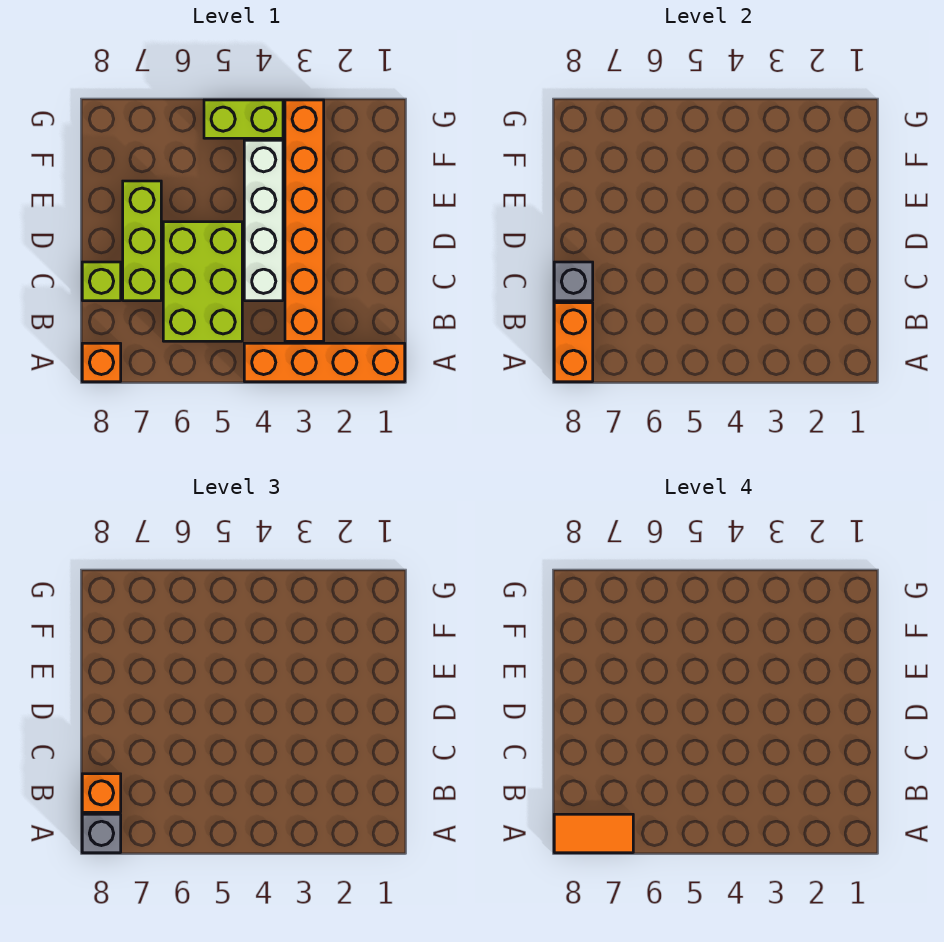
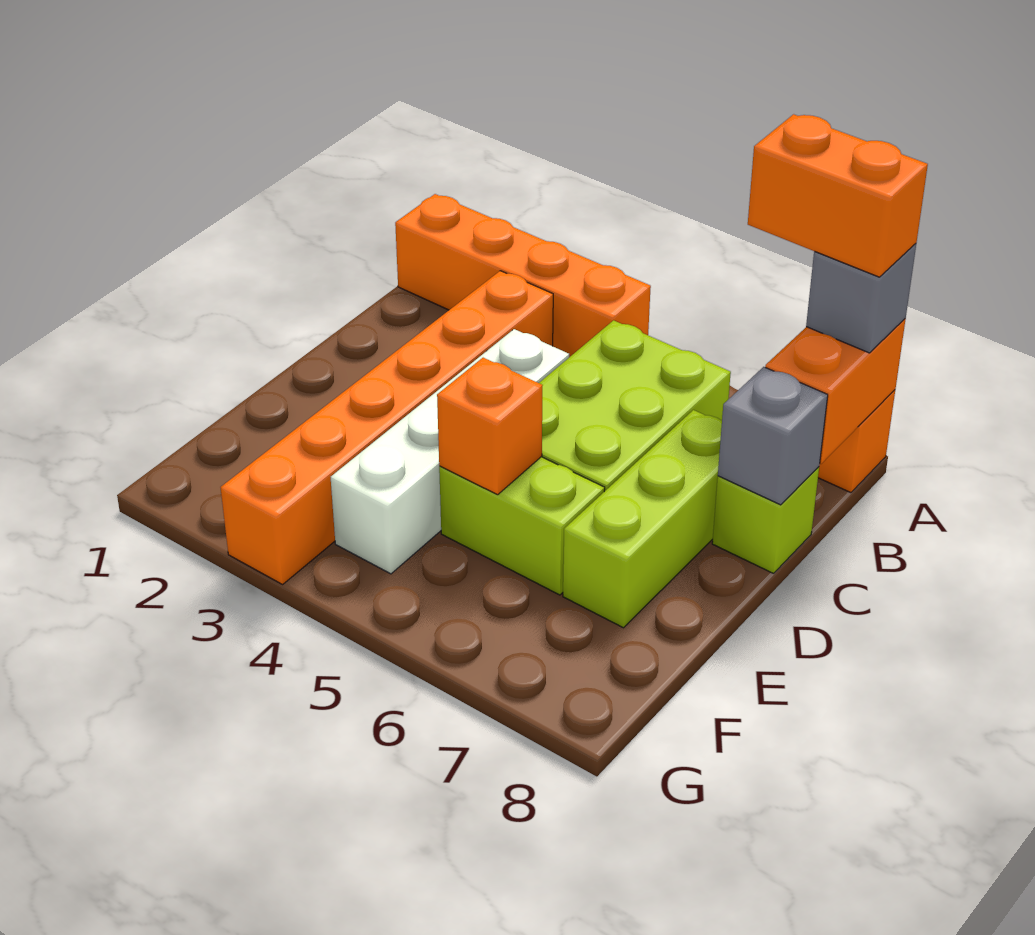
orange tile A7:A8 level 4 -> orange brick A7:A8 level 4
orange brick B8 level 3 -> orange brick E5 level 2
lime brick G4:G5 level 1 -> lime brick E5:E6 level 1

